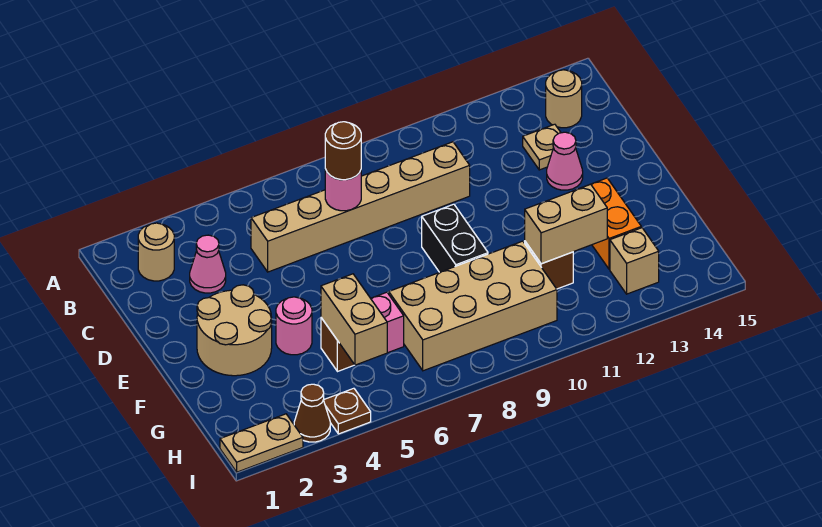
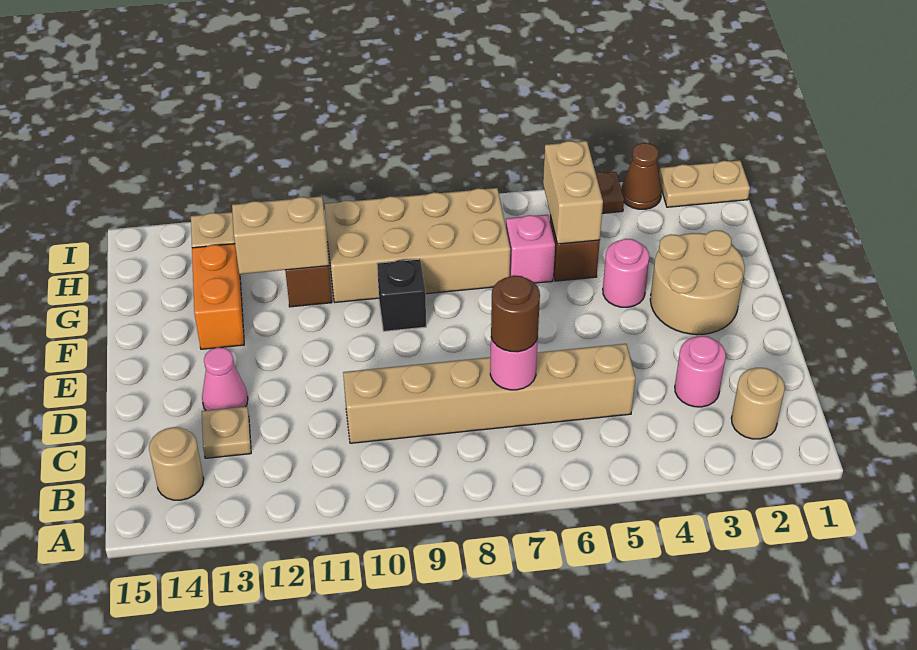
pink cone C3 level 1 -> pink round brick C3 level 1
black brick E9:F9 level 1 -> black brick F9 level 1

